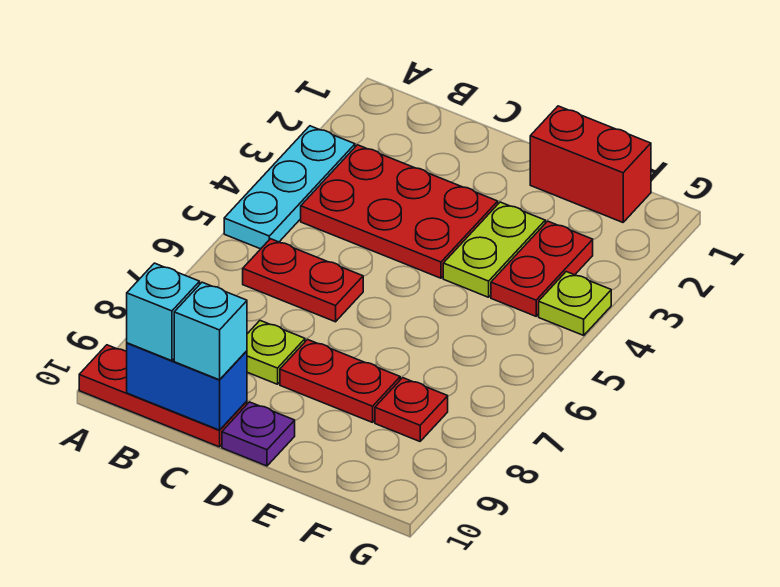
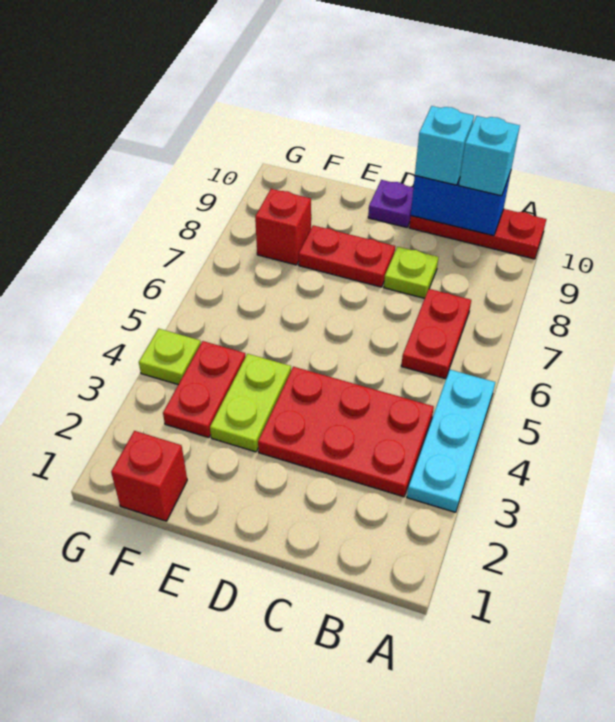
red plate B6:C6 level 1 -> red plate B6:B7 level 1
red brick E1:F1 level 1 -> red brick F1 level 1
red plate F8 level 1 -> red brick F8 level 1

